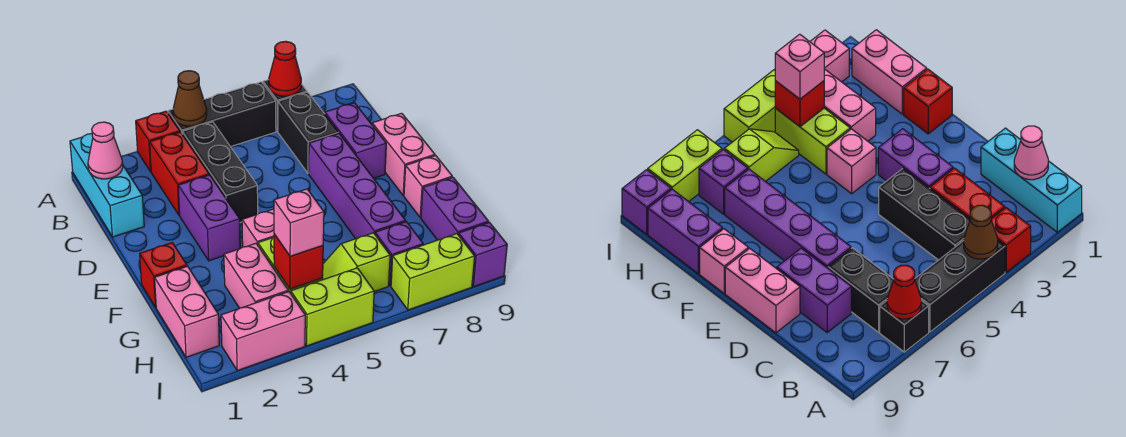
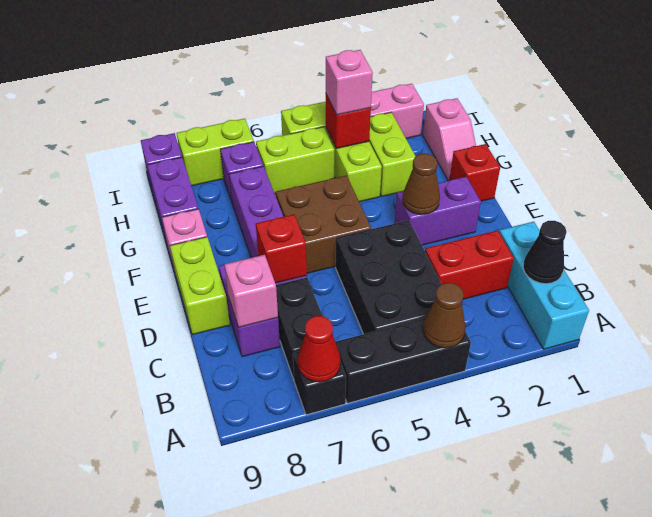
red brick A3 level 1 -> red brick D7 level 2
pink cone B1 level 2 -> black cone B1 level 2
red brick B3:C3 level 1 -> red brick C2:C3 level 1
black brick B4:D4 level 1 -> black brick B4:D5 level 1
purple brick D3:E3 level 1 -> purple brick E2:E3 level 1
pink brick D9:E9 level 1 -> lime brick D9:E9 level 1
none -> brown cone E3 level 2
none -> brown brick E5:F6 level 1
pink brick F4 level 1 -> pink brick C8 level 2
pink brick G1:H1 level 1 -> pink slope G1:H1 level 1 top H
pink brick G3:H3 level 1 -> lime brick G3:H3 level 1
lime slope H5:H6 level 1 top 6 -> lime brick H5:H6 level 1

